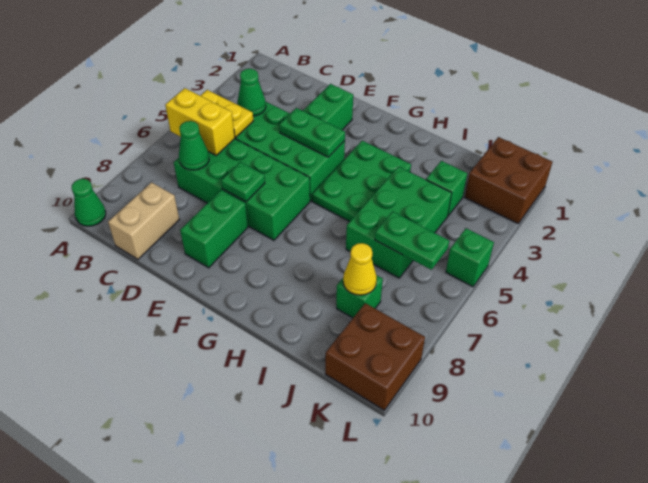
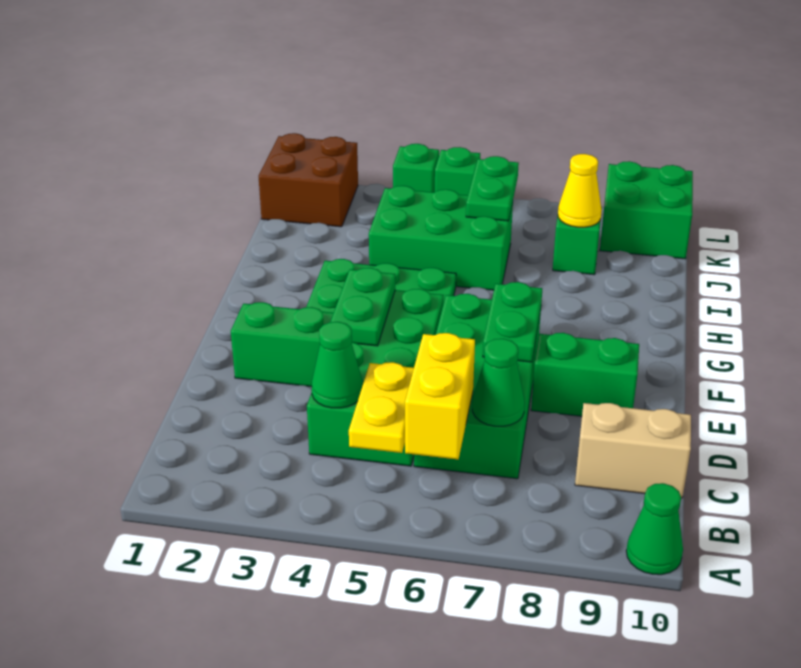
green plate E7 level 2 -> green plate E7:F7 level 2
green brick J3 level 1 -> green brick L4 level 1
brown brick K9:L10 level 1 -> green brick K9:L10 level 1

